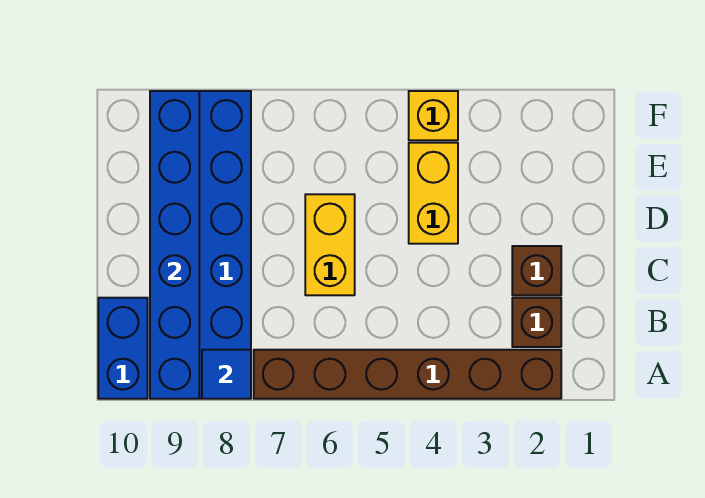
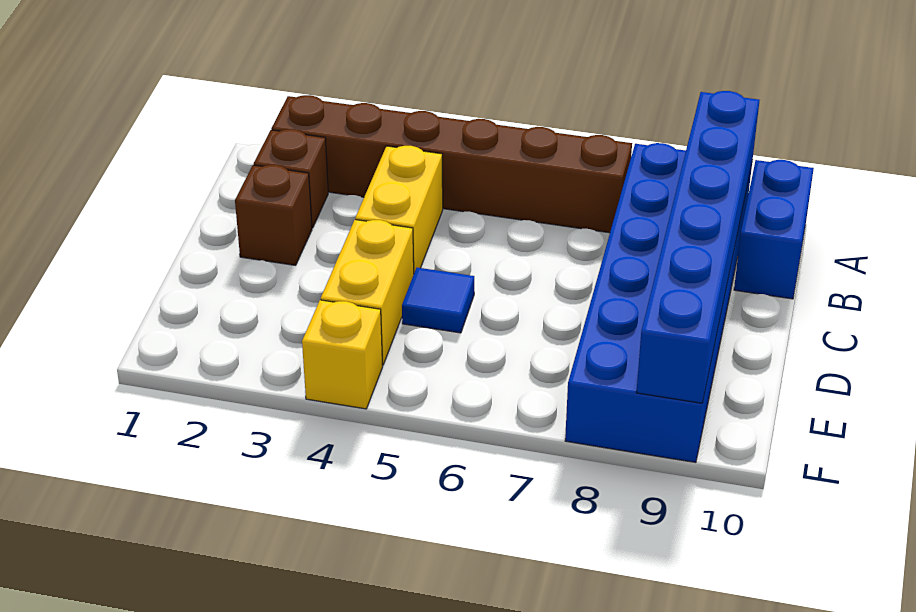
blue tile A8 level 2 -> blue tile D5 level 1
yellow brick C6:D6 level 1 -> yellow brick B4:C4 level 1

